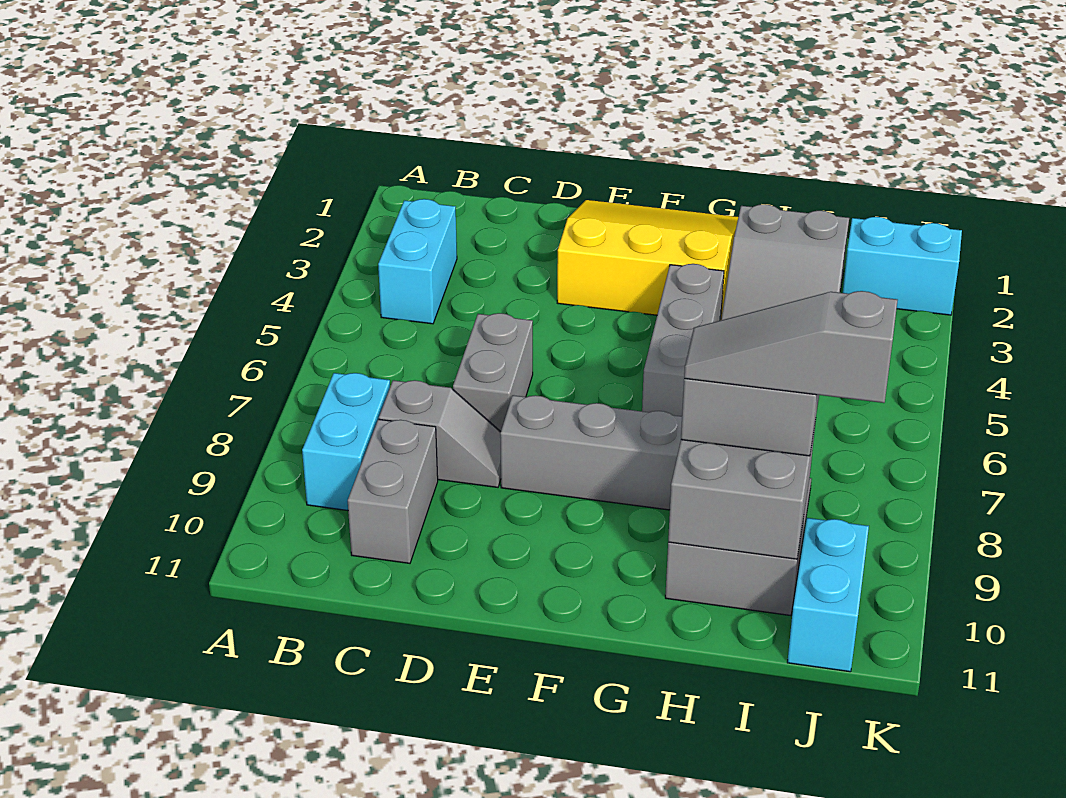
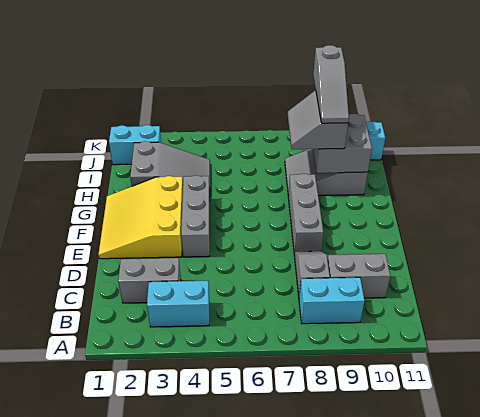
grey brick D6:D7 level 1 -> grey brick C2:C3 level 1
grey brick G4:G6 level 1 -> grey brick E4:G4 level 1
cyan brick J2:K2 level 1 -> cyan brick J1:J2 level 1

